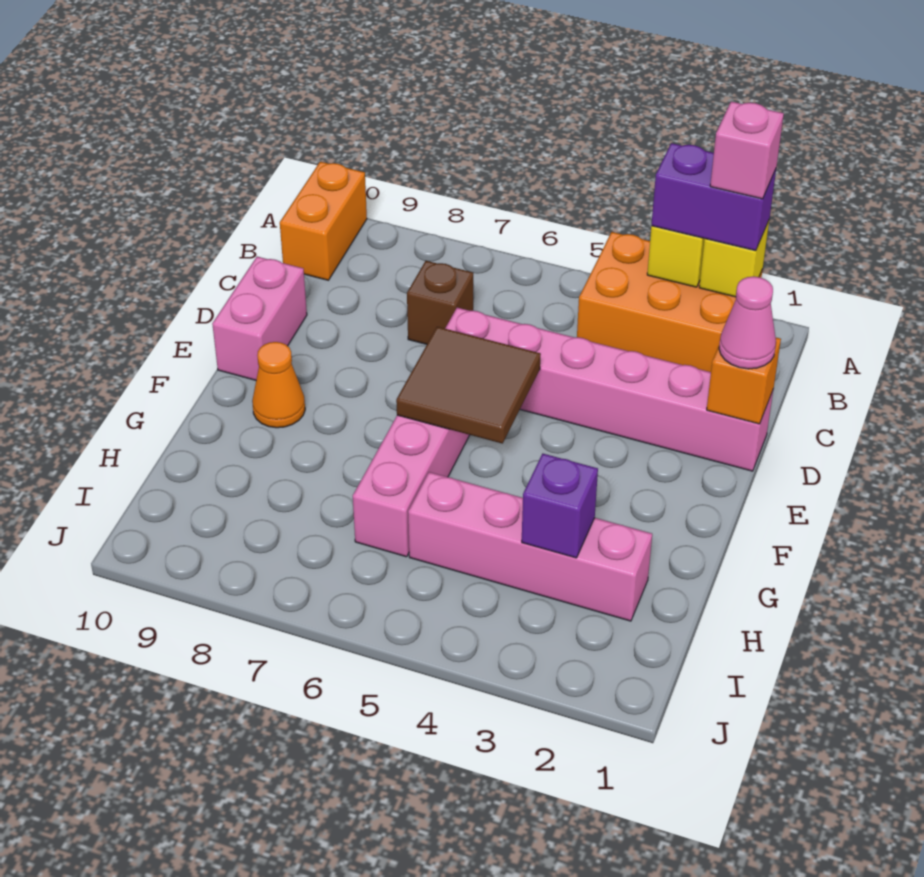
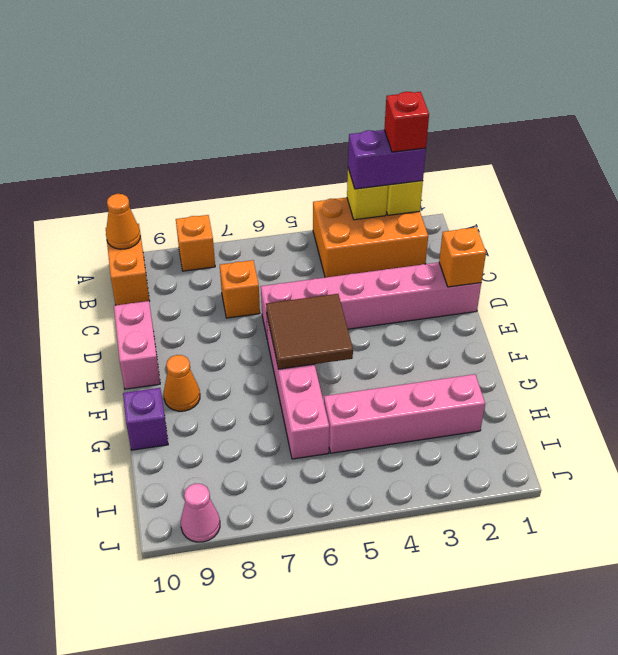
pink brick A2 level 4 -> red brick A2 level 4
none -> orange brick A8 level 1
none -> orange cone A10 level 2
brown brick C7 level 1 -> orange brick C7 level 1
pink cone D1 level 3 -> pink cone J9 level 1
purple brick H3 level 2 -> purple brick G10 level 1

